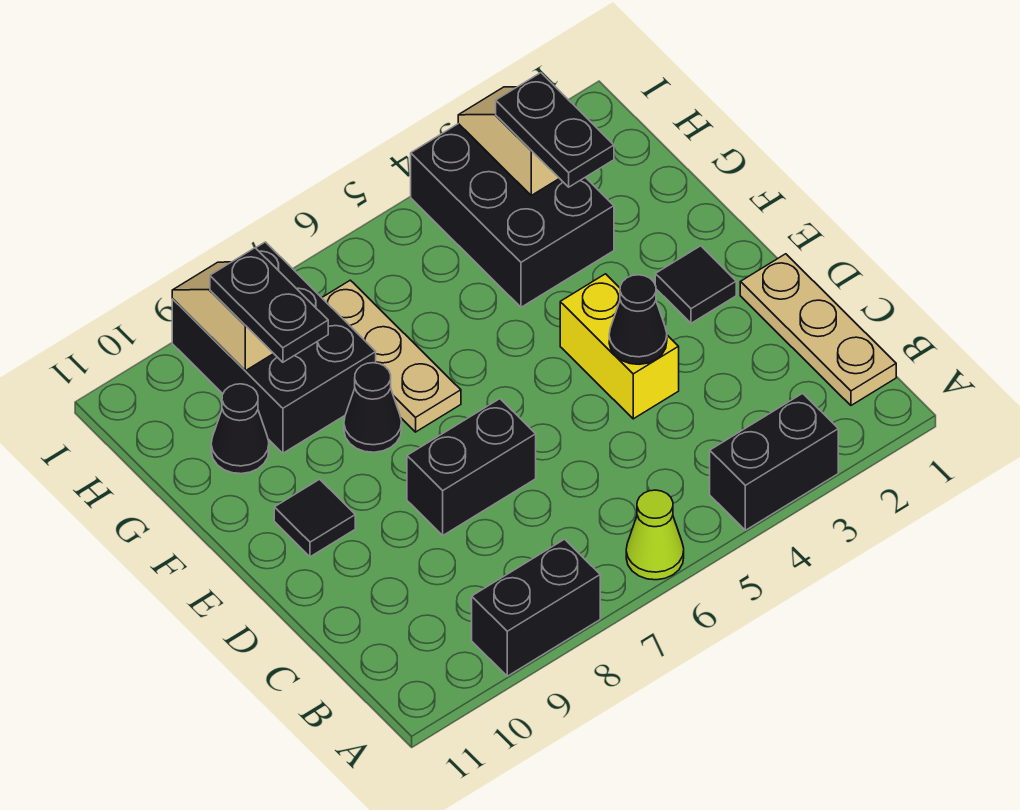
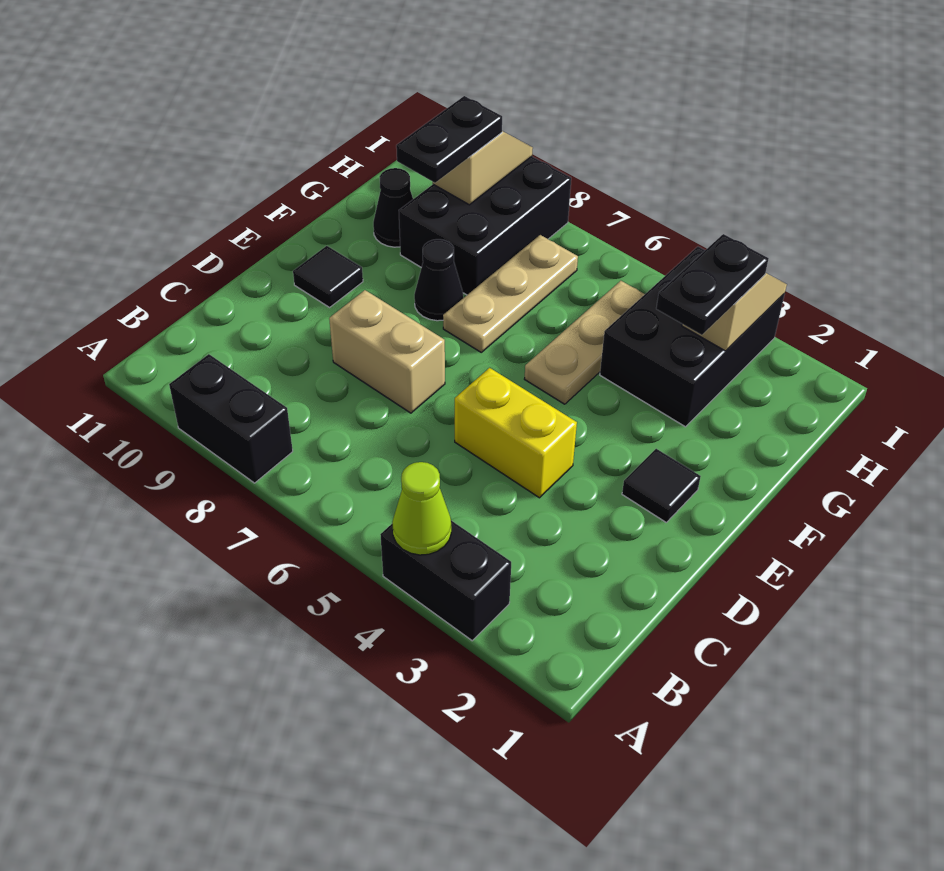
lime cone A6 level 1 -> lime cone A4 level 2
tan plate B1:D1 level 1 -> tan plate F5:H5 level 1
yellow brick D4:E4 level 1 -> yellow brick D4:D5 level 1
black cone D4 level 2 -> none
black brick D7:D8 level 1 -> tan brick D7:D8 level 1

